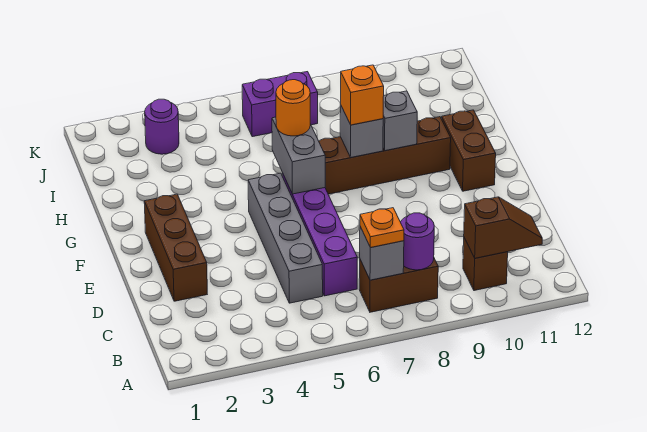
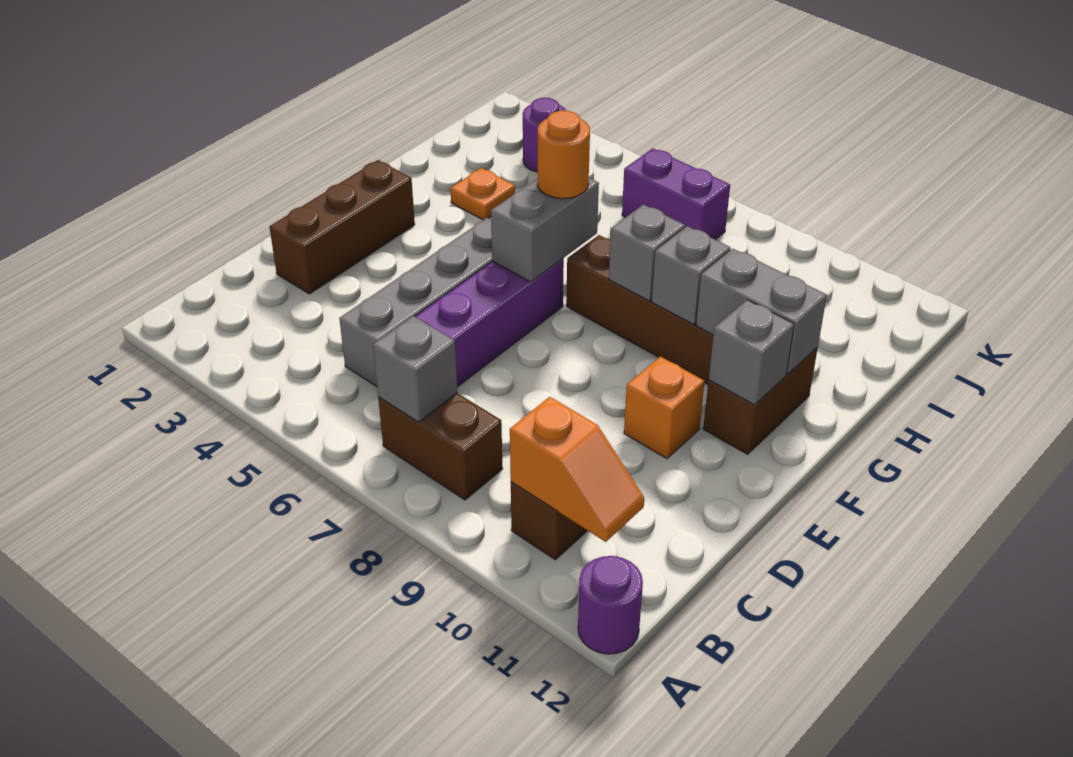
orange plate B7 level 3 -> orange plate H3 level 1
purple round brick B8 level 2 -> purple round brick A12 level 1
brown slope B10:B11 level 2 top 10 -> orange slope B10:B11 level 2 top 10
none -> grey brick F11 level 2
orange brick G8 level 3 -> orange brick E10 level 1
none -> grey brick G10:G11 level 2

